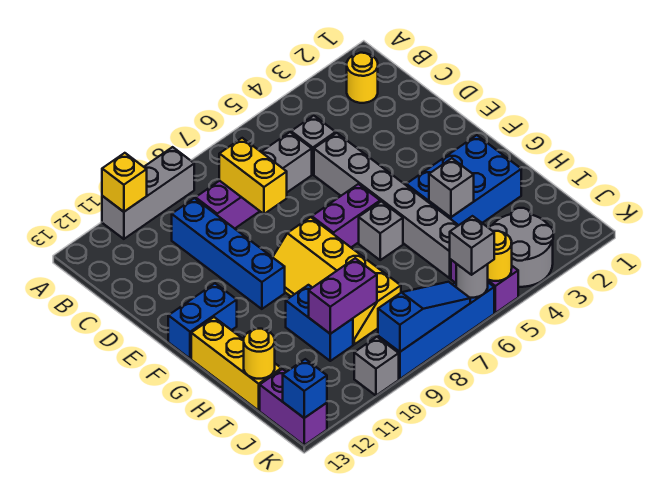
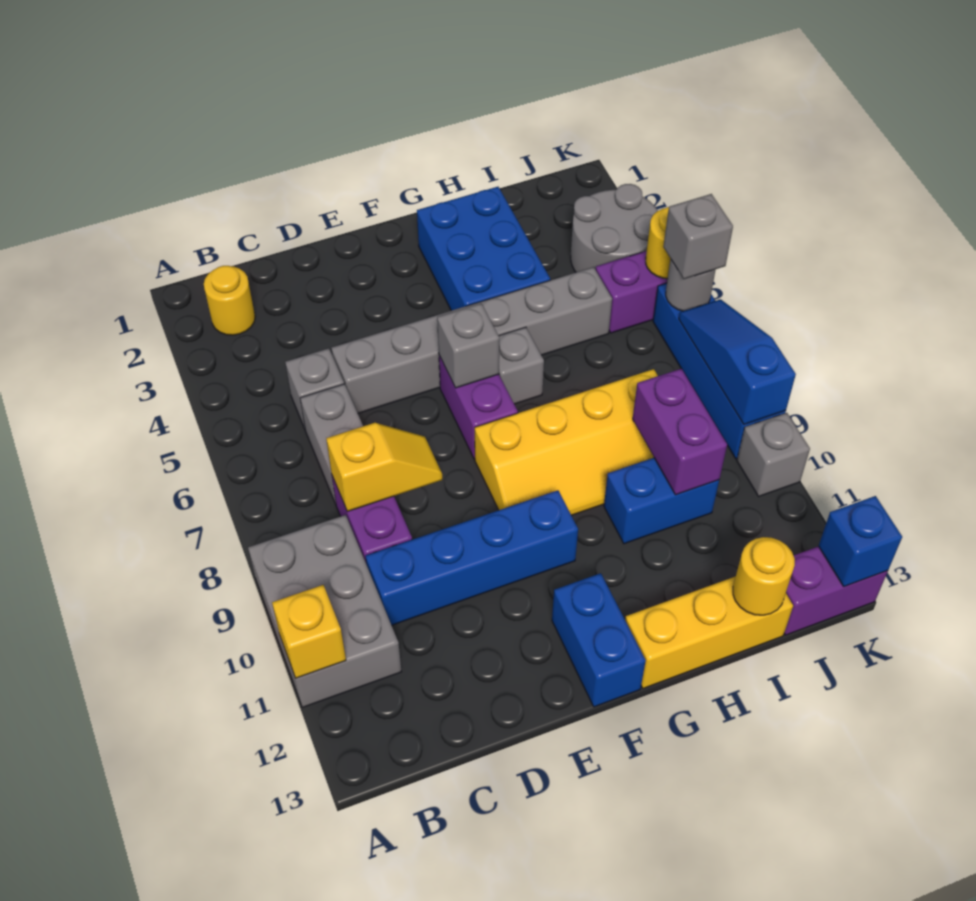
grey brick A9:A11 level 1 -> grey brick A9:B11 level 1
yellow brick C8:D8 level 2 -> yellow slope C8:D8 level 2 top C
grey brick H4 level 2 -> grey brick F6 level 2

